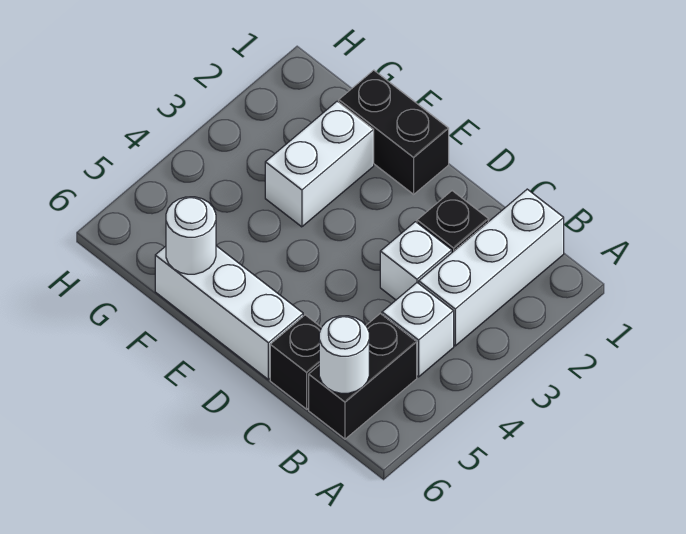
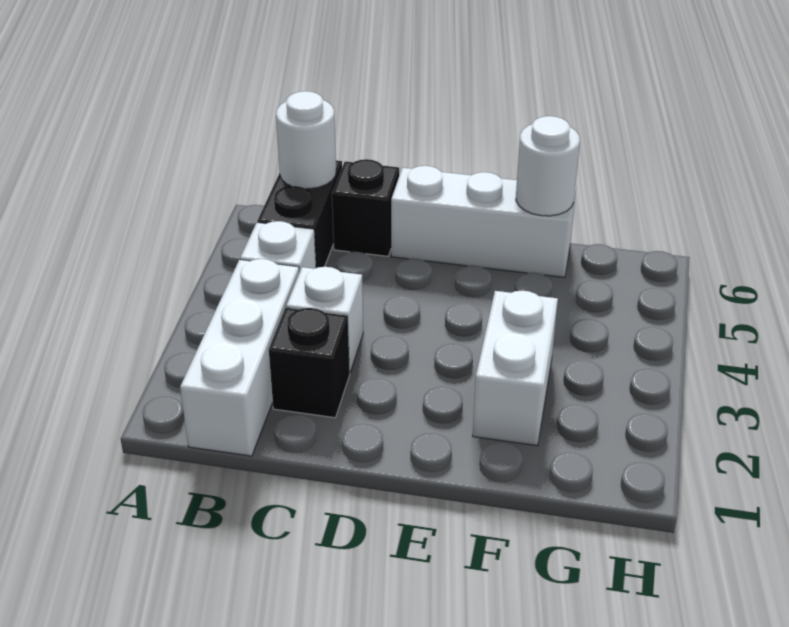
black brick E1:F1 level 1 -> none

